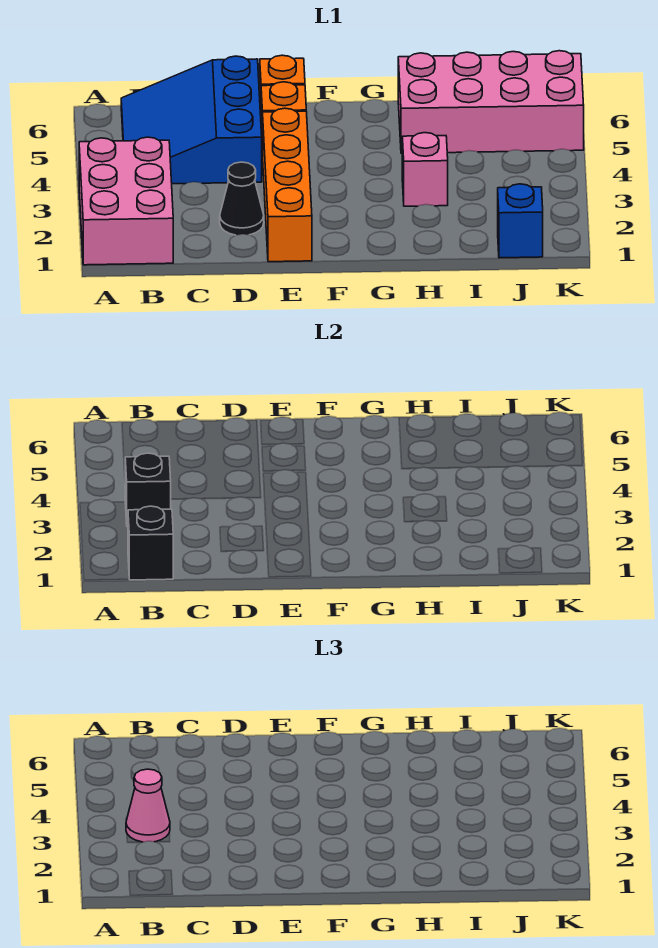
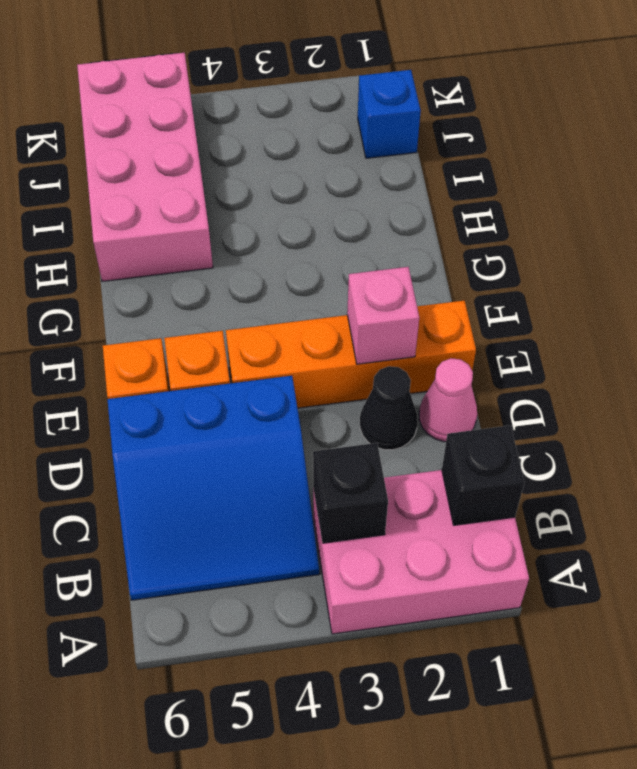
pink cone B3 level 3 -> pink cone D1 level 1
pink brick H3 level 1 -> pink brick E2 level 2

